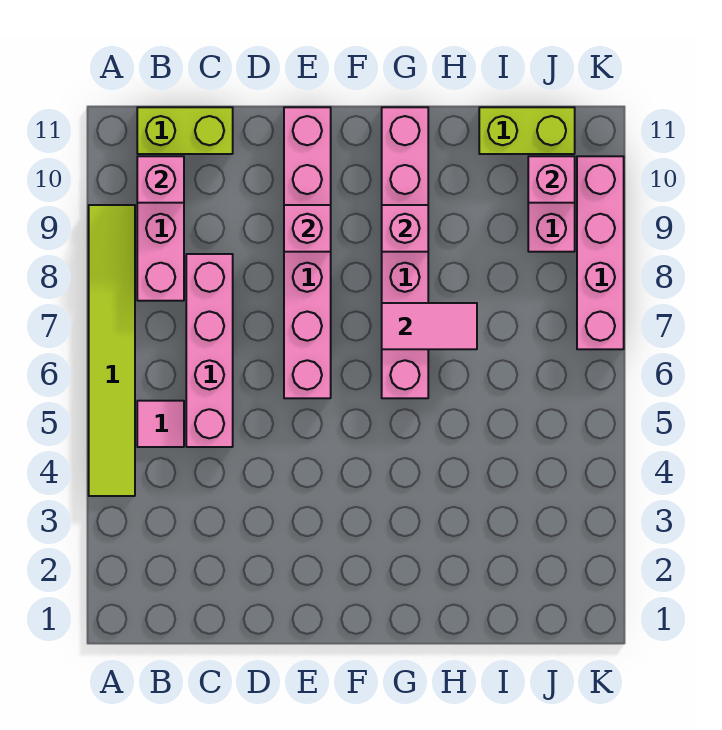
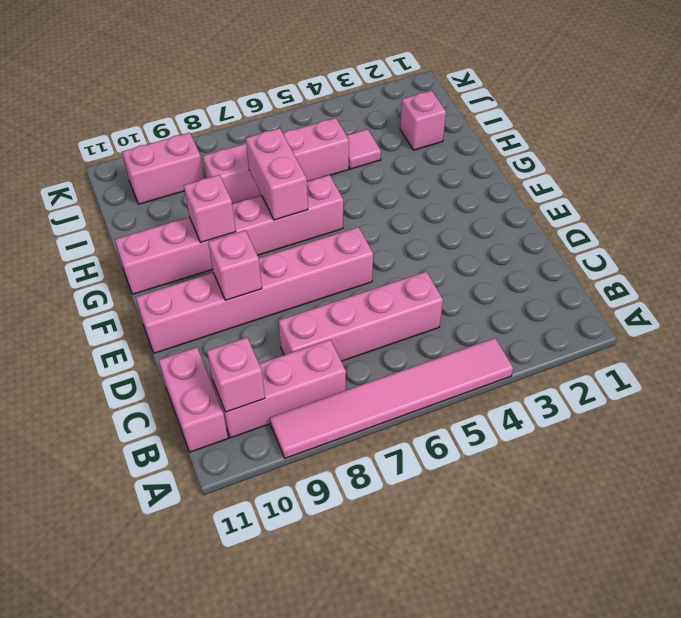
lime tile A4:A9 level 1 -> pink tile A4:A9 level 1
pink tile B5 level 1 -> pink tile I4 level 1
lime brick B11:C11 level 1 -> pink brick B11:C11 level 1
pink tile G7:H7 level 2 -> pink brick G7:H7 level 2
lime brick I11:J11 level 1 -> none
pink brick J10 level 2 -> pink brick I2 level 1
pink brick K7:K10 level 1 -> pink brick I5:I8 level 1

